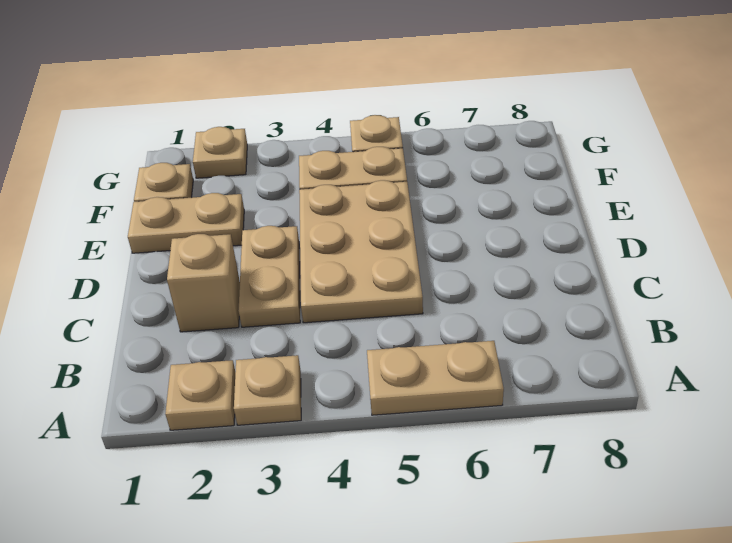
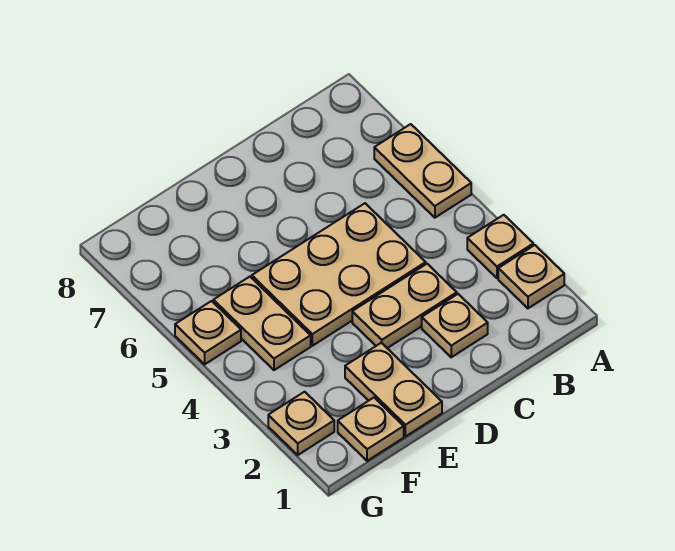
tan brick C2 level 1 -> tan plate C2 level 1

